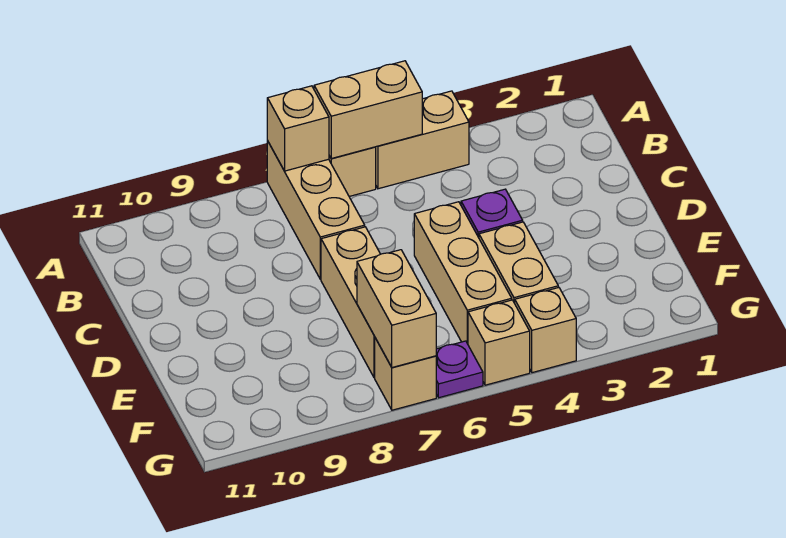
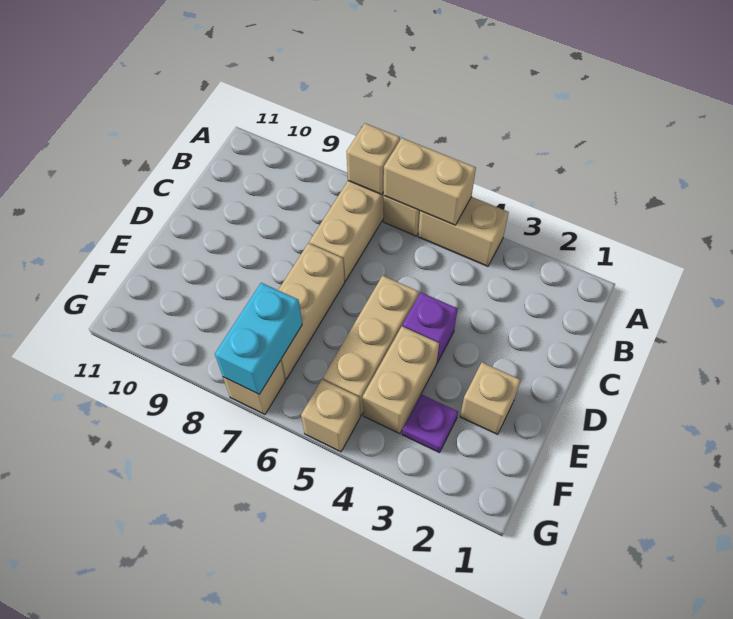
tan brick F7:G7 level 2 -> cyan brick F7:G7 level 2
tan brick G4 level 1 -> tan brick E2 level 1
purple plate G6 level 1 -> purple plate F3 level 1

